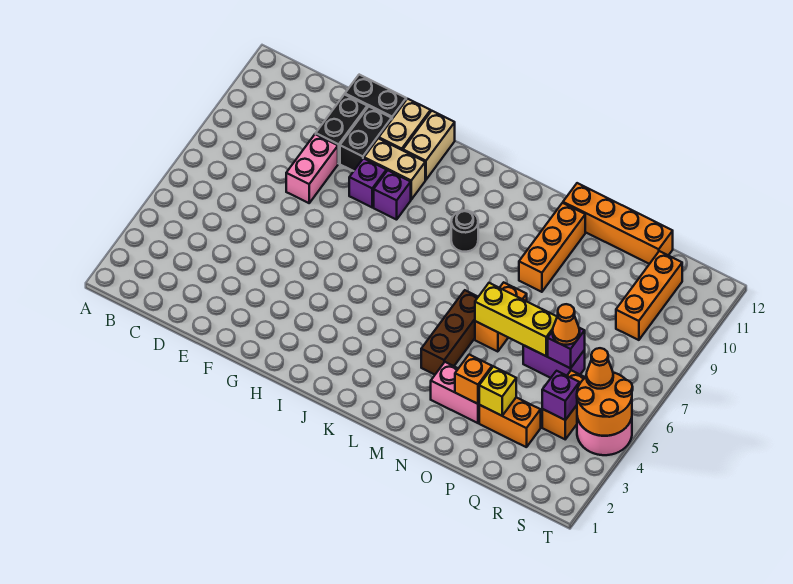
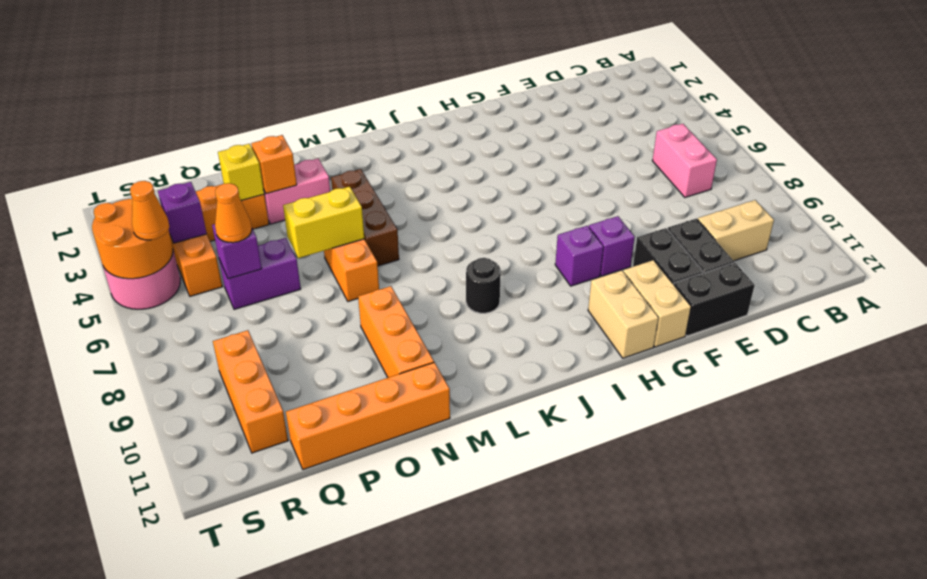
pink brick E8:E9 level 1 -> pink brick C6:C7 level 1
tan brick G10:H10 level 1 -> tan brick C10:D10 level 1
yellow brick N6:P6 level 2 -> yellow brick N6:O6 level 2

